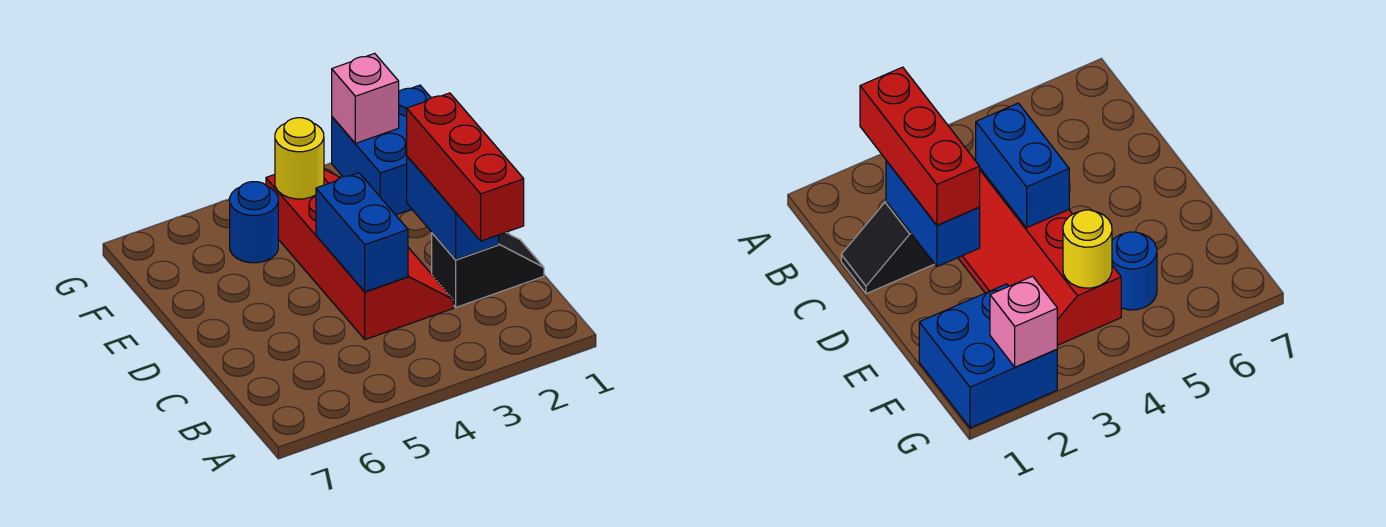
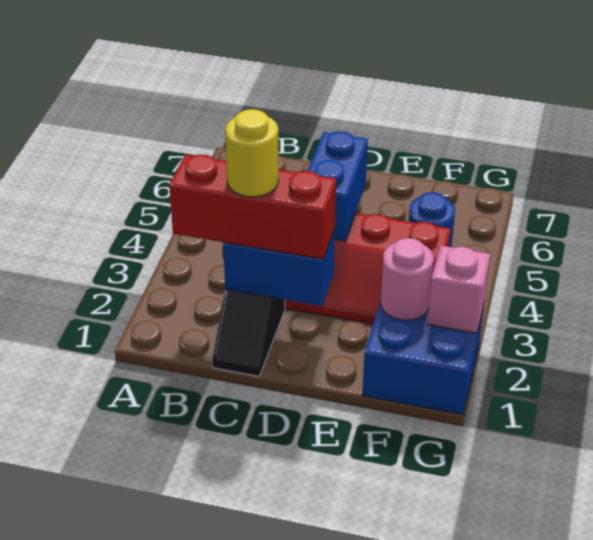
blue brick C4:D4 level 2 -> blue brick D4:D5 level 2
none -> pink round brick F2 level 2
yellow round brick F4 level 2 -> yellow round brick C2 level 4

